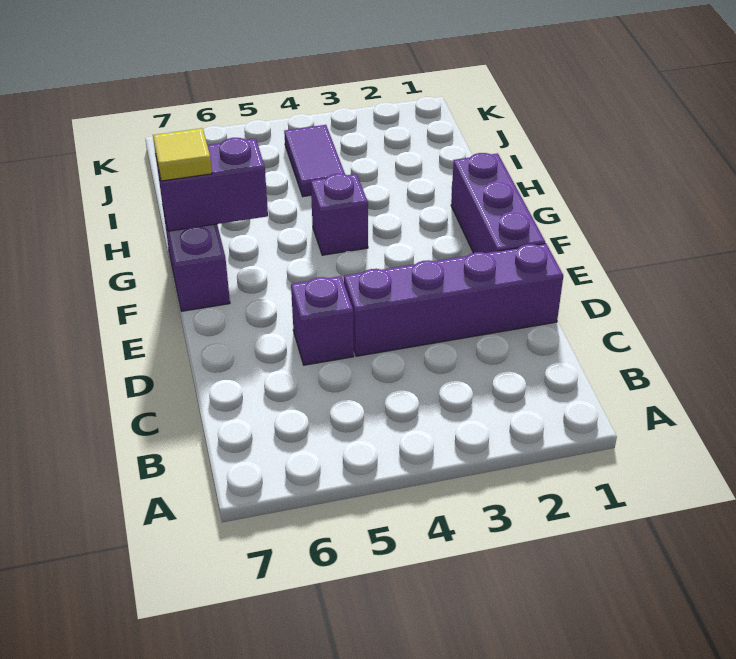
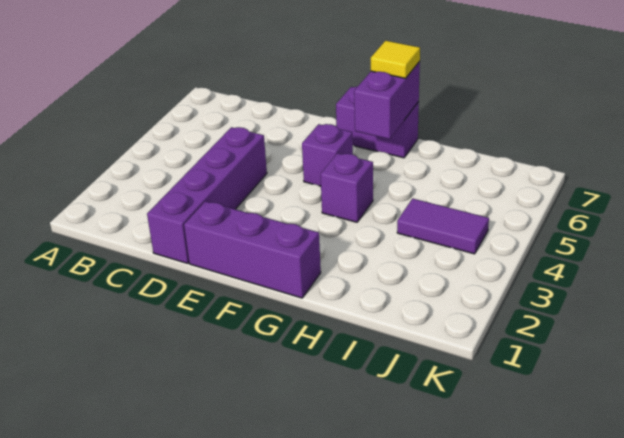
purple brick D5 level 1 -> purple brick F5 level 1

